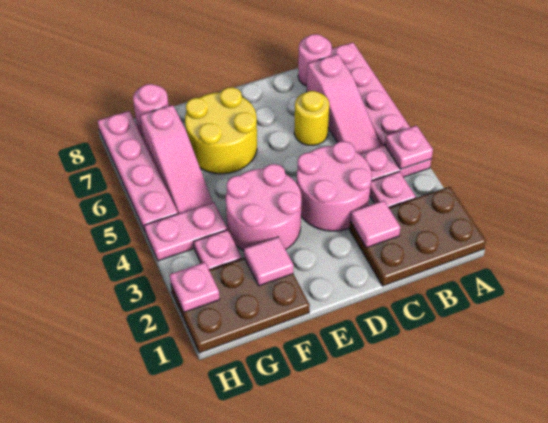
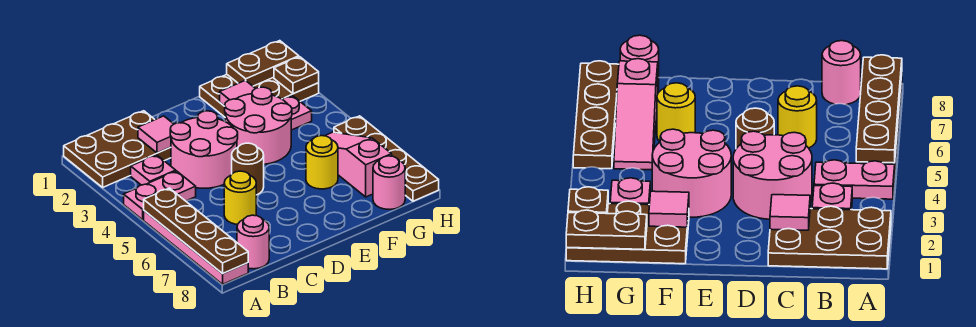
pink plate A4 level 2 -> none
none -> brown plate A5:A8 level 2
pink slope B5:B7 level 1 top 7 -> none
none -> brown round brick D5 level 1
yellow round brick E6:F7 level 1 -> yellow round brick F6 level 1
none -> brown plate G1:H1 level 2
pink plate G4:H4 level 1 -> none
pink plate H2 level 2 -> brown plate H2 level 2
pink plate H5:H8 level 1 -> brown plate H5:H8 level 1

